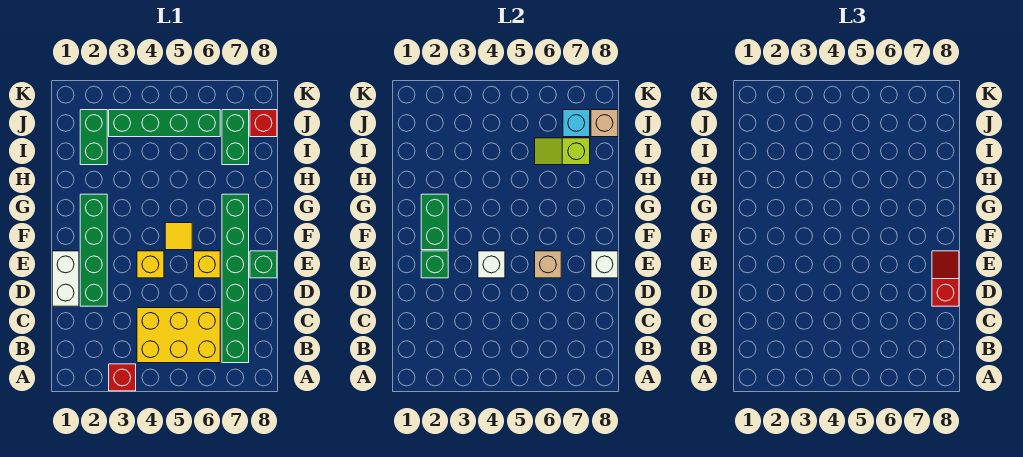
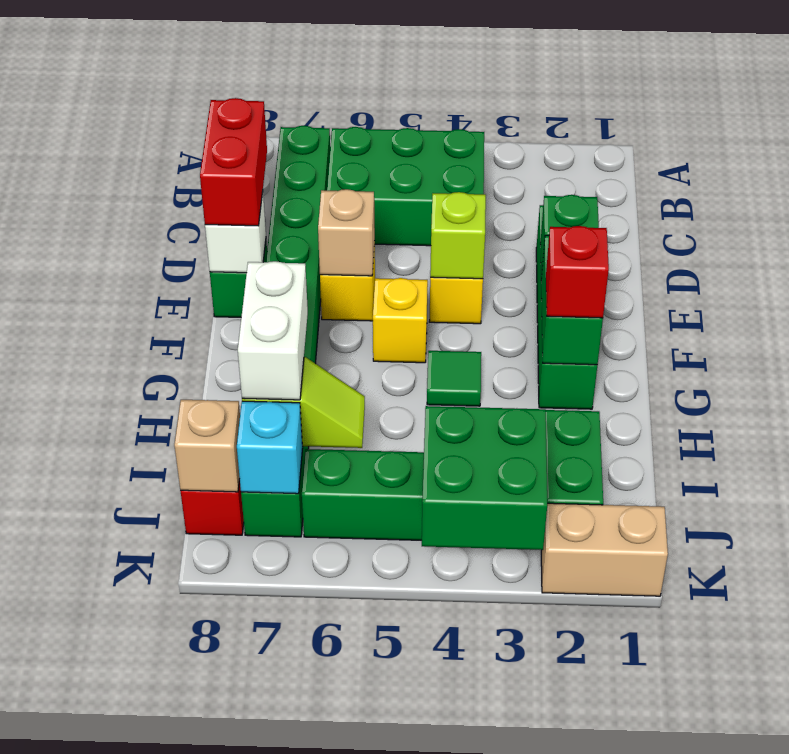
red brick A3 level 1 -> red brick G2 level 3
yellow brick B4:C6 level 1 -> green brick B4:C6 level 1
white brick D1:E1 level 1 -> white brick H7:I7 level 3
red slope D8:E8 level 3 top D -> red brick D8:E8 level 3
white brick E4 level 2 -> lime brick E4 level 2
yellow tile F5 level 1 -> yellow brick F5 level 1
none -> green tile G4 level 1
none -> green brick J3:K4 level 2
none -> tan brick K1:K2 level 1

